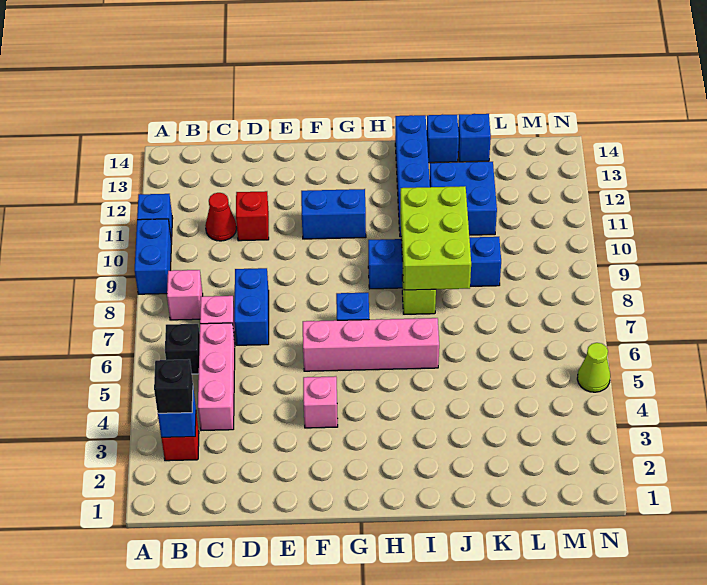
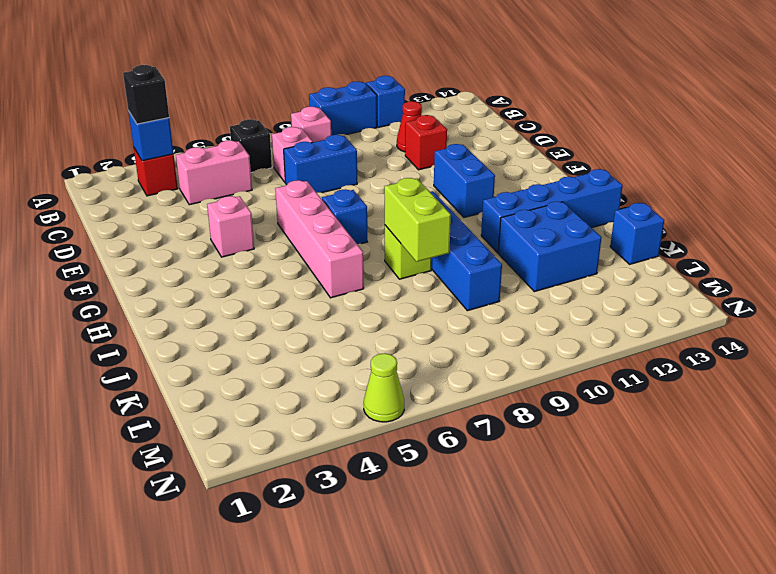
pink brick C4:C6 level 1 -> pink brick C4:C5 level 1
lime brick I8:J10 level 2 -> lime brick I8:J8 level 2
blue brick J14 level 1 -> none

